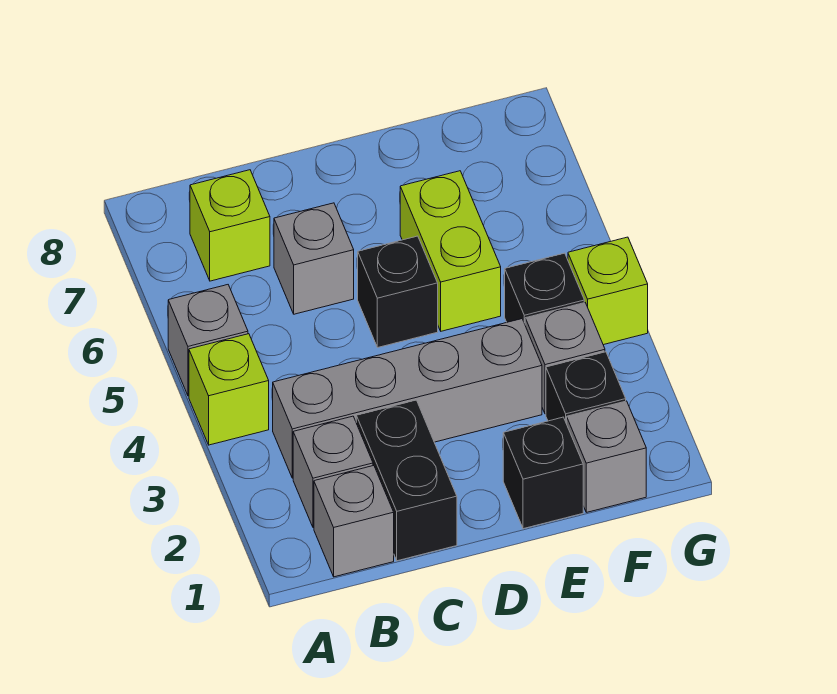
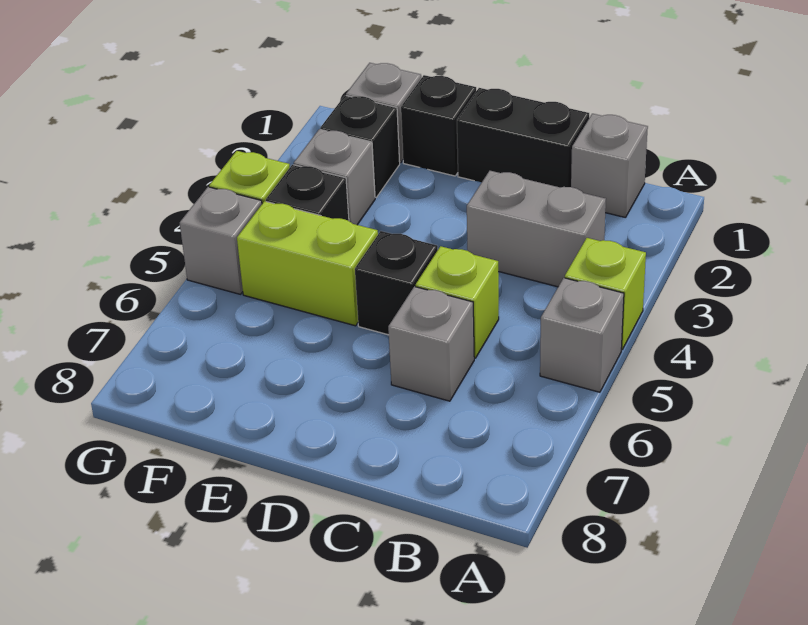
grey brick B2 level 1 -> grey brick G5 level 1
grey brick B3:E3 level 1 -> grey brick B3:C3 level 1
lime brick B7 level 1 -> lime brick C5 level 1
black brick C1:C2 level 1 -> black brick C1:D1 level 1
lime brick E5:E6 level 1 -> lime brick E5:F5 level 1

